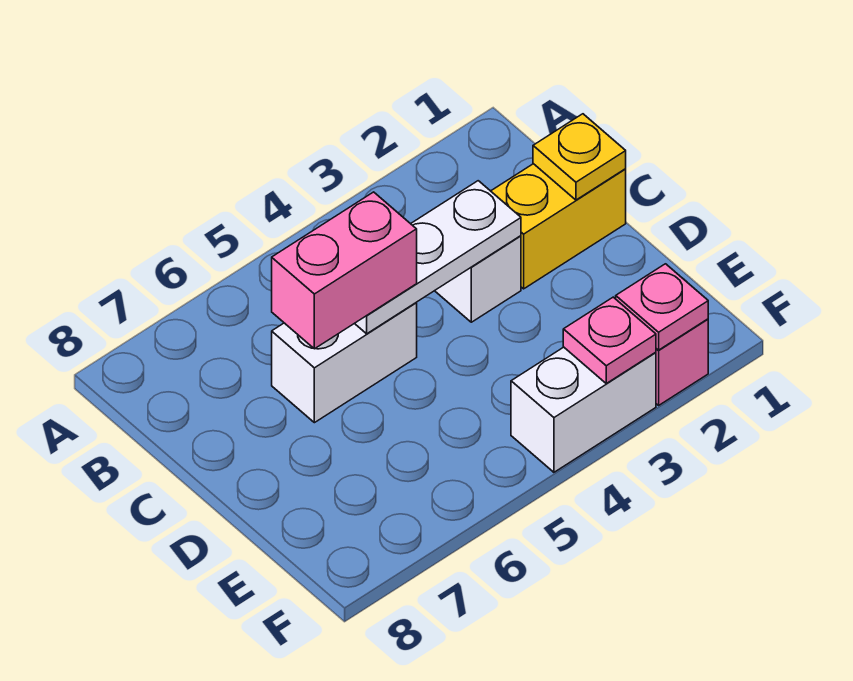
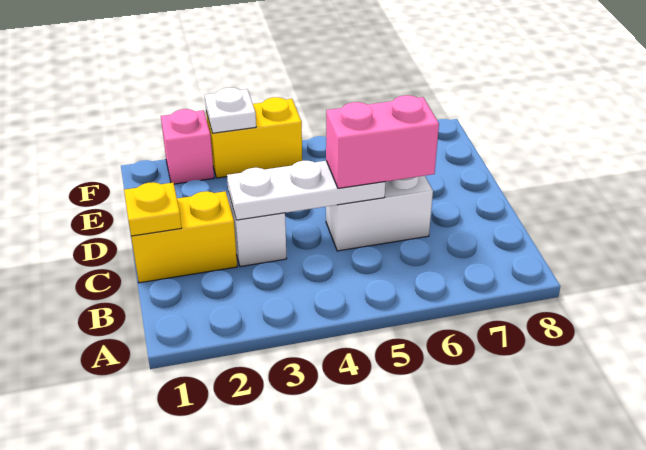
pink plate F2 level 2 -> none
white brick F3:F4 level 1 -> yellow brick F3:F4 level 1
pink plate F3 level 2 -> white plate F3 level 2

